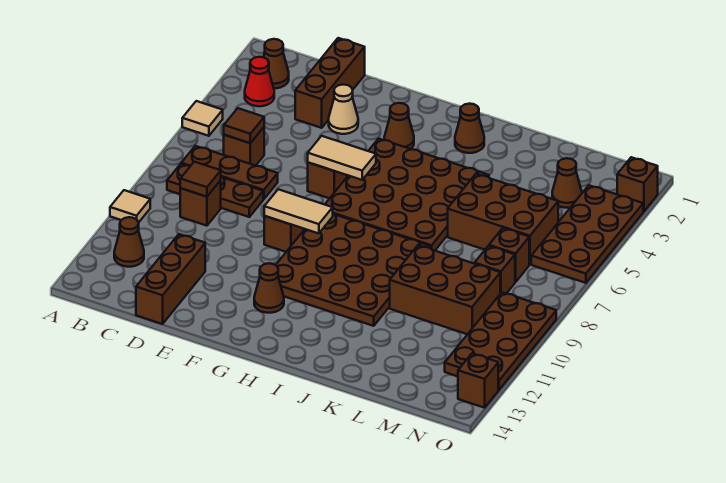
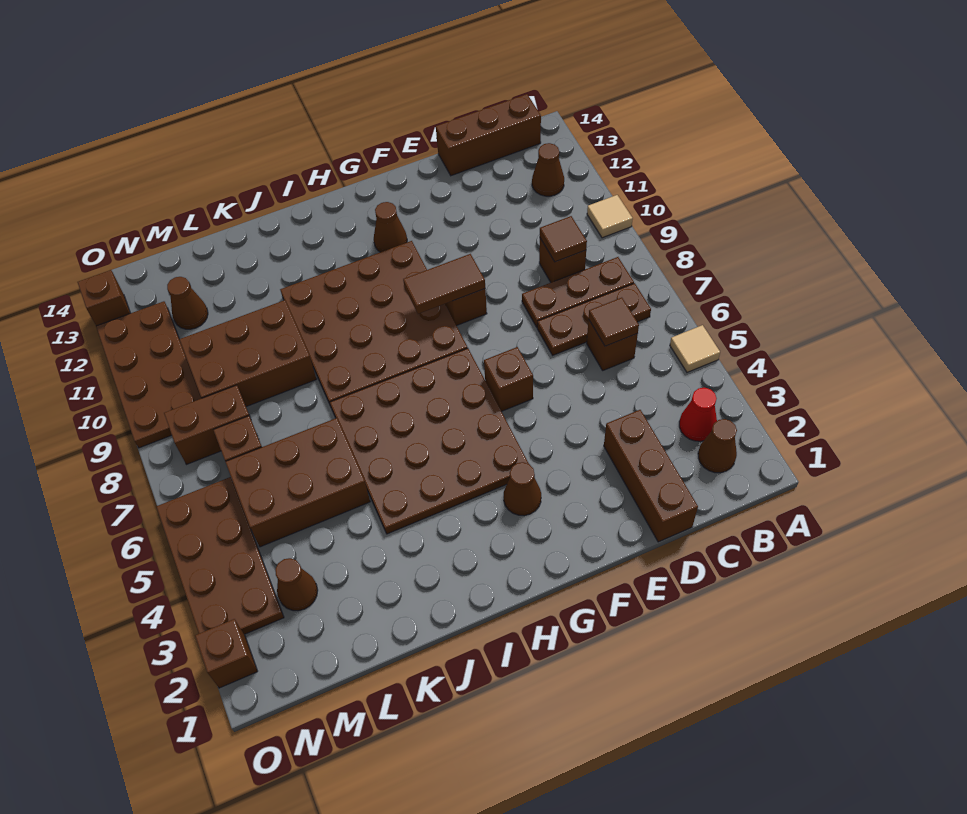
brown brick D12:D14 level 1 -> brown brick B14:D14 level 1
tan cone E3 level 1 -> none
tan tile F6:G6 level 2 -> none
tan tile F9:G9 level 2 -> brown tile F9:G9 level 2
brown cone I2 level 1 -> brown cone M12 level 1
brown brick M8 level 1 -> brown brick M8:N8 level 1

